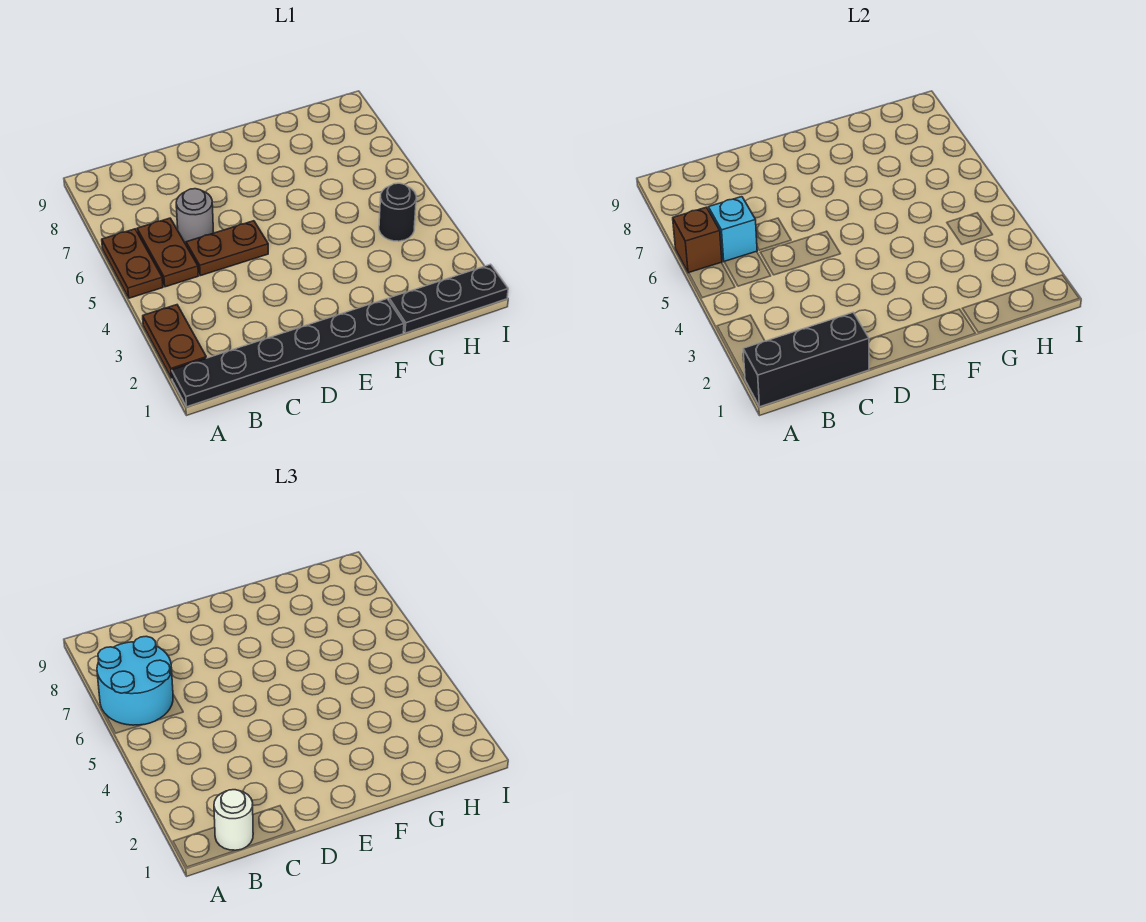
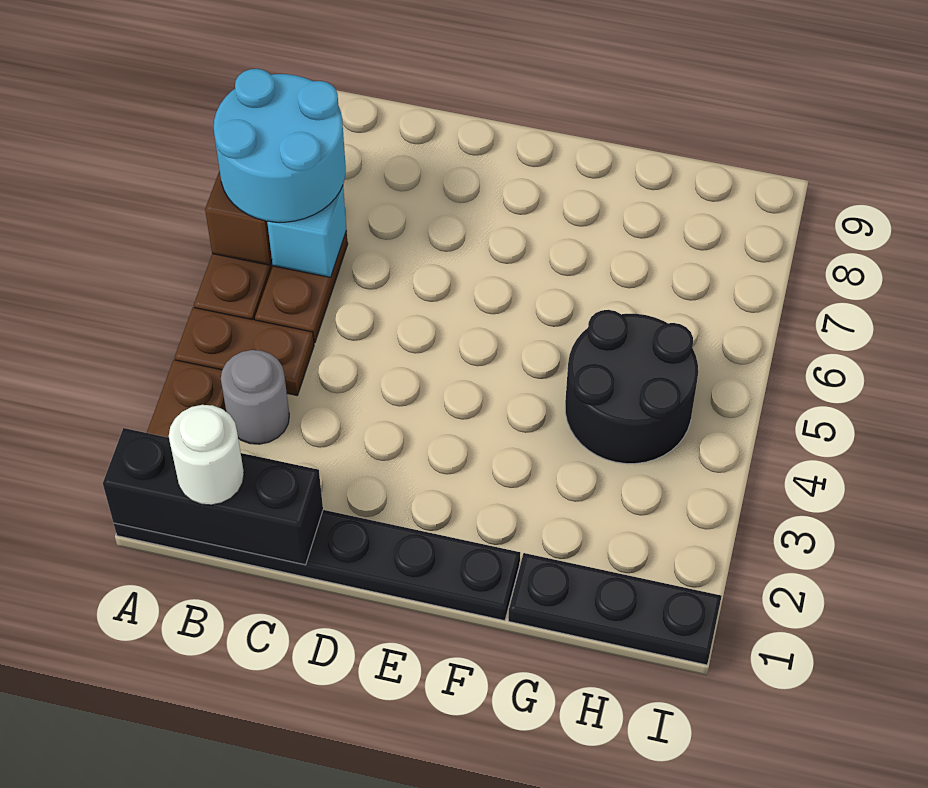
brown plate C5:D5 level 1 -> brown plate A4:B4 level 1
grey round brick C6 level 1 -> grey round brick B3 level 1
black round brick H4 level 1 -> black round brick G4:H5 level 1

